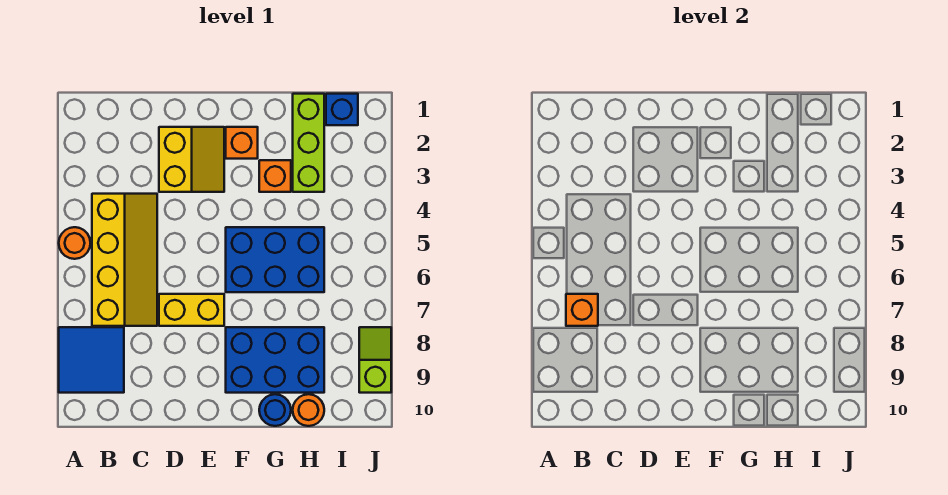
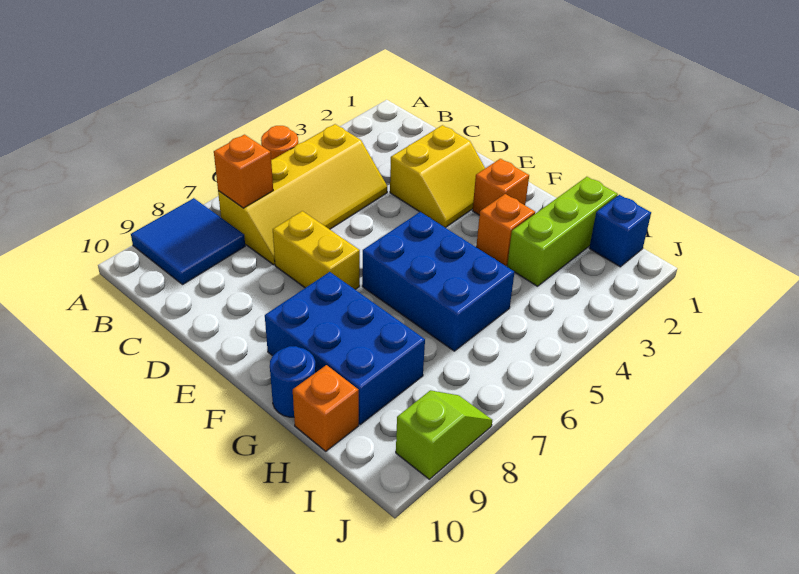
orange round brick H10 level 1 -> orange brick H10 level 1

